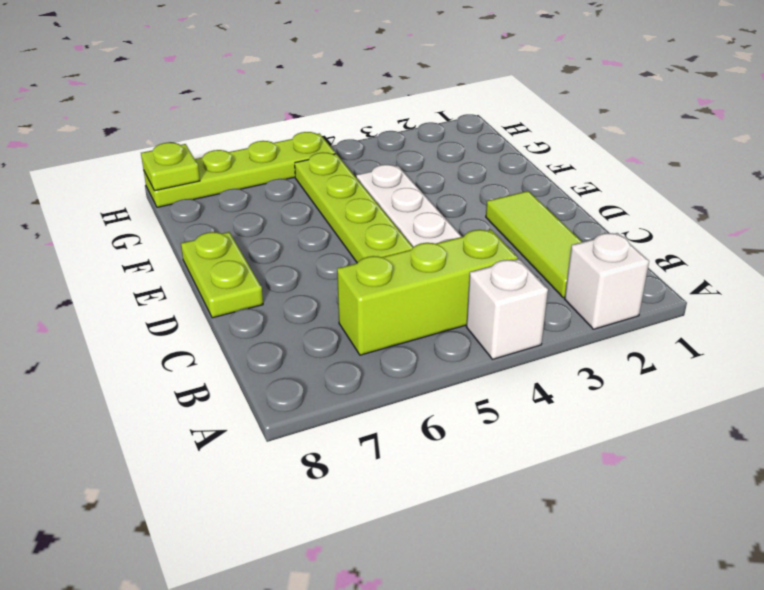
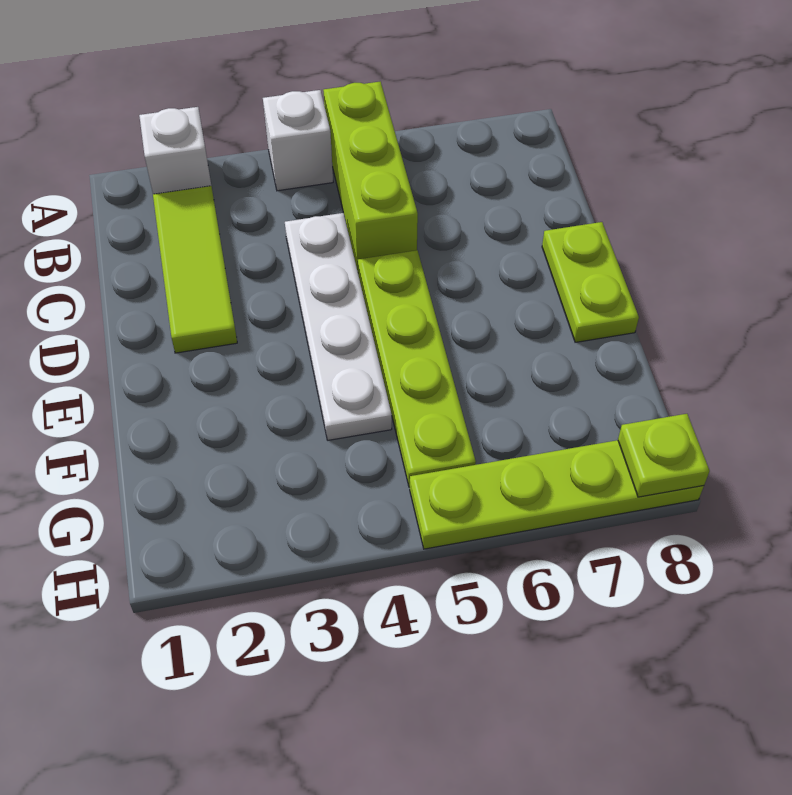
lime brick B4:B6 level 1 -> lime brick A5:C5 level 1

